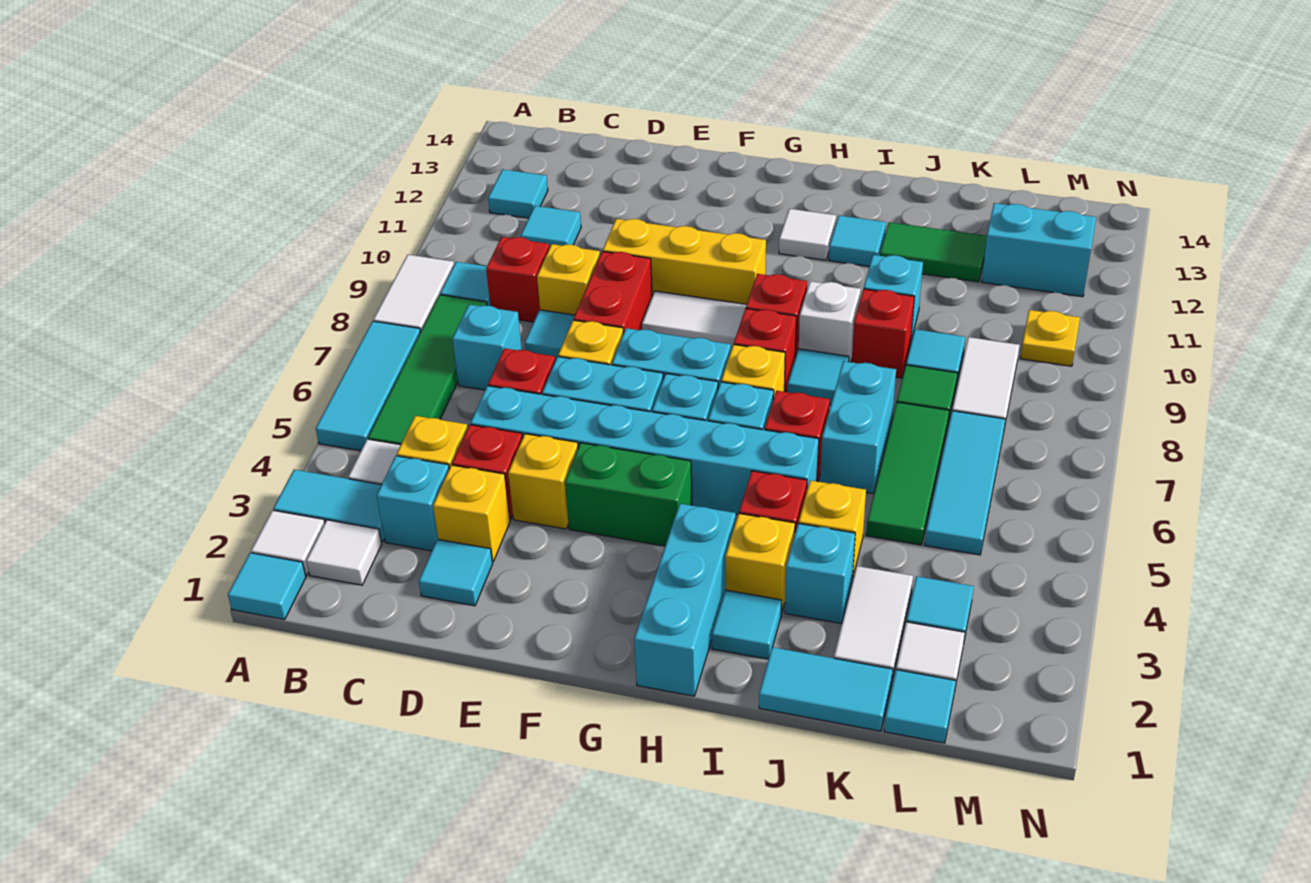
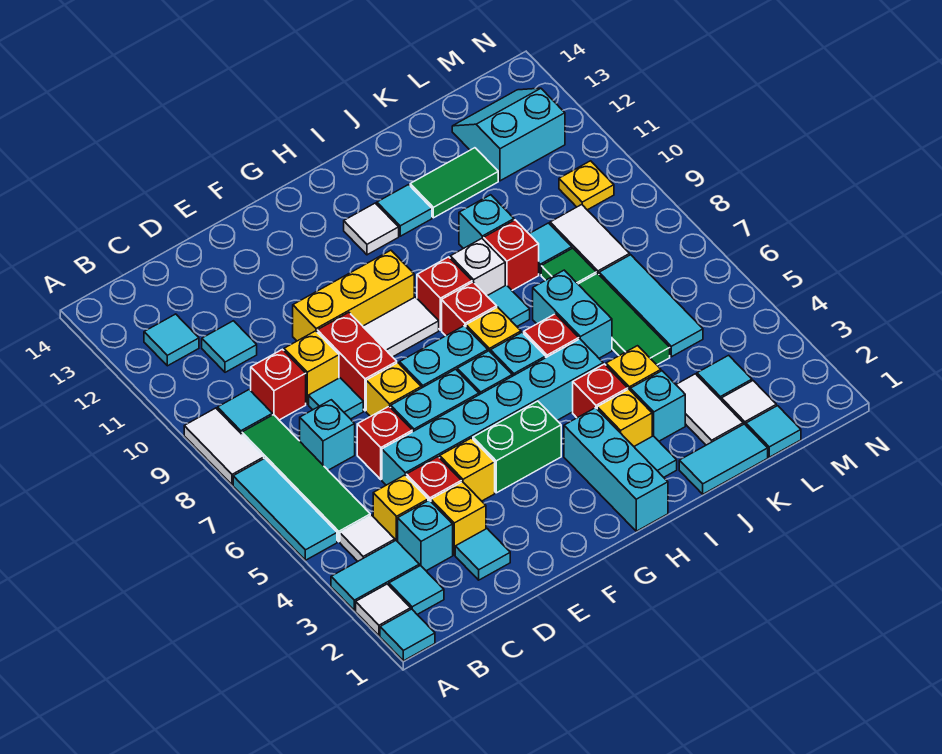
white tile B2 level 1 -> cyan tile B2 level 1

